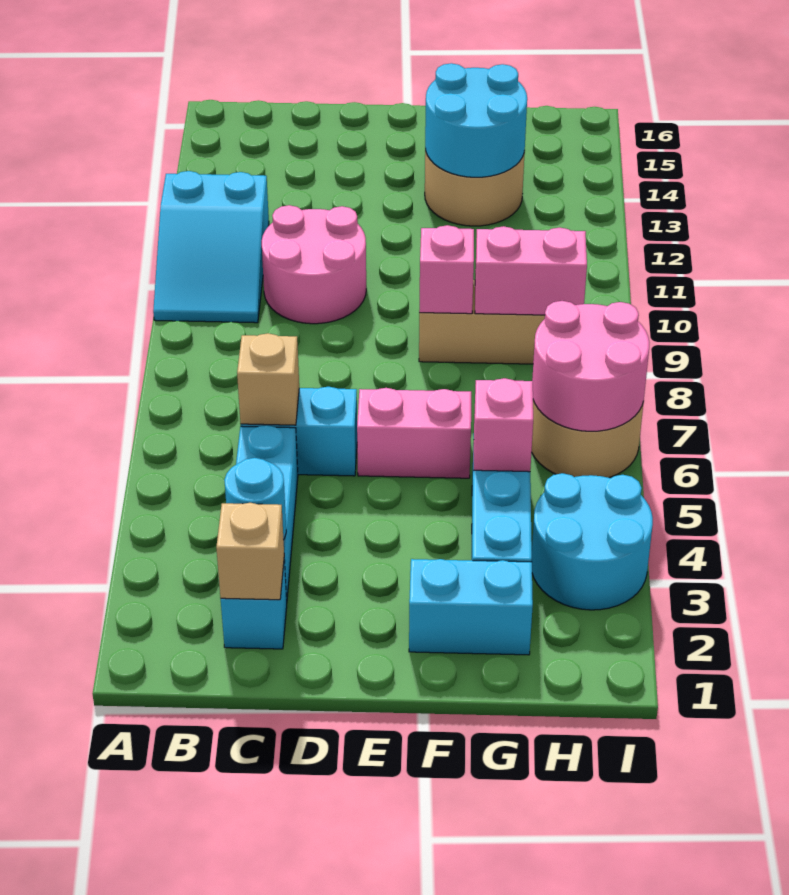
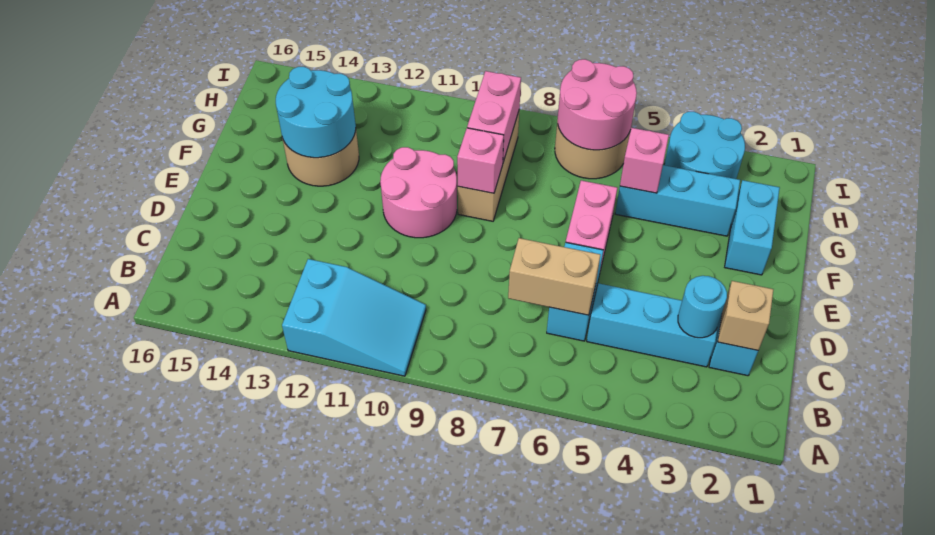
tan brick C6 level 2 -> tan brick C6:C7 level 2
pink round brick C10:D11 level 1 -> pink round brick E10:F11 level 1

